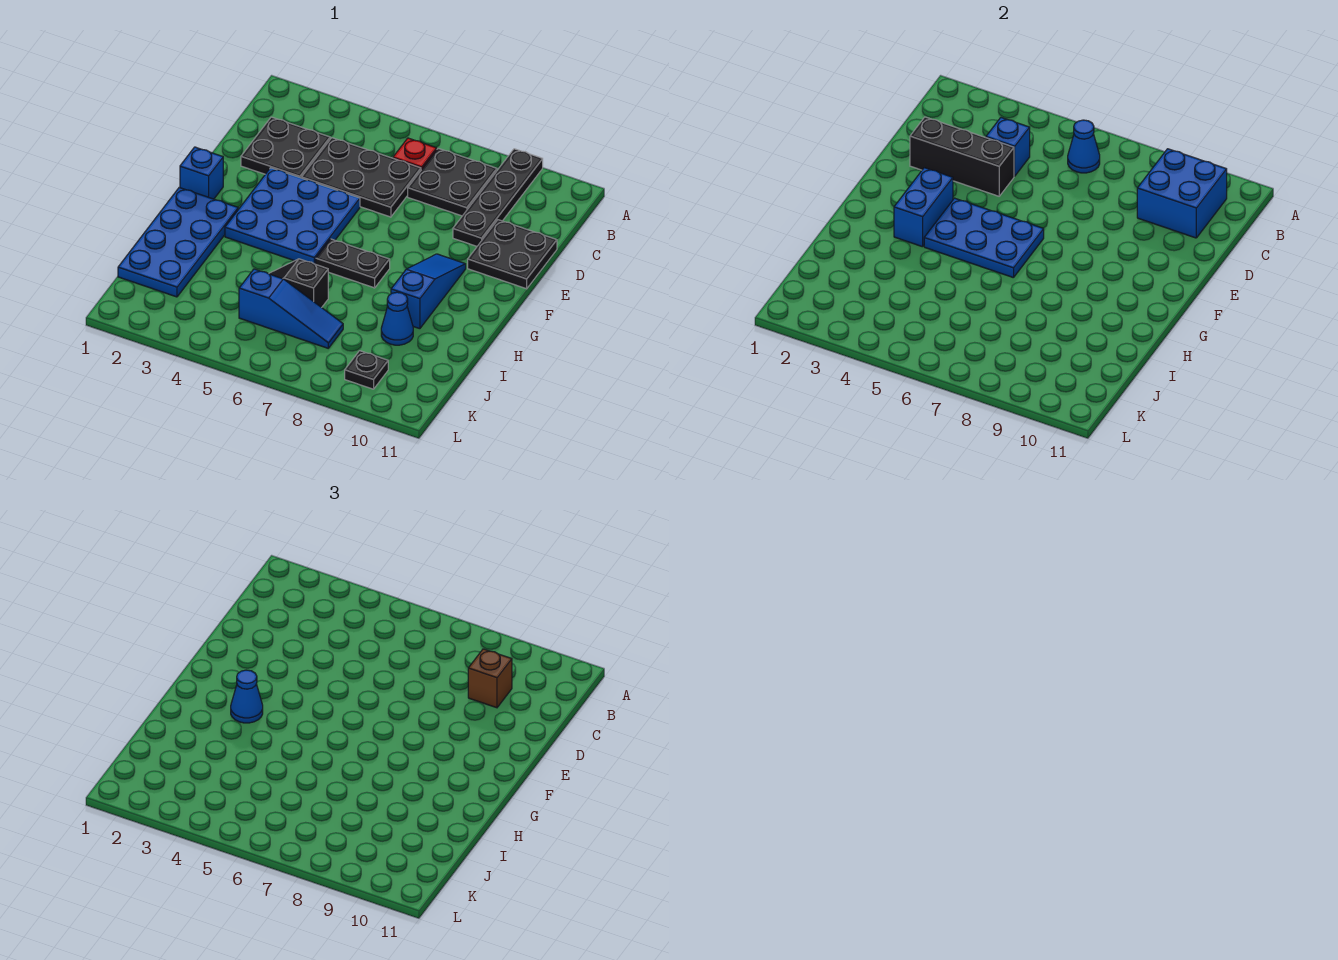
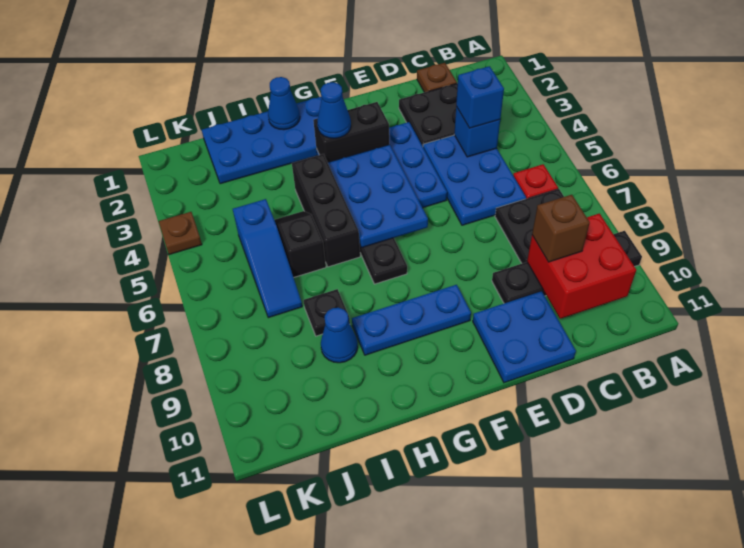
blue cone B6 level 2 -> blue cone H1 level 2
blue brick B9:C10 level 2 -> red brick B9:C10 level 2
none -> brown plate C1 level 1
black plate C4:D6 level 1 -> blue plate C4:D6 level 1
black brick D2:D4 level 2 -> black brick H4:H6 level 1
black plate D10:E11 level 1 -> blue plate D10:E11 level 1
blue brick F1 level 1 -> blue brick C4 level 3
blue brick F3:G3 level 2 -> black brick F3:G3 level 2
blue slope F9:H9 level 1 top H -> blue plate F9:H9 level 1
black plate K9 level 1 -> black plate I8 level 1
none -> brown plate L4 level 1

